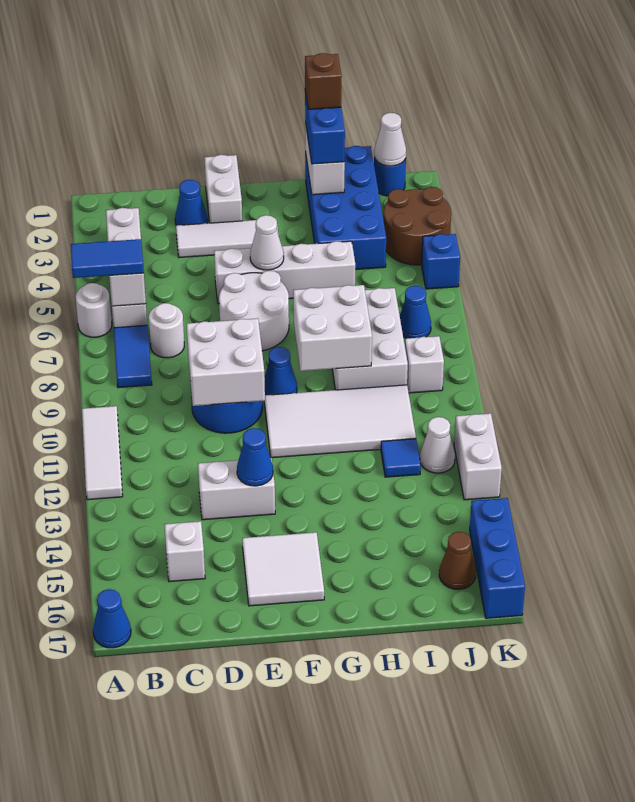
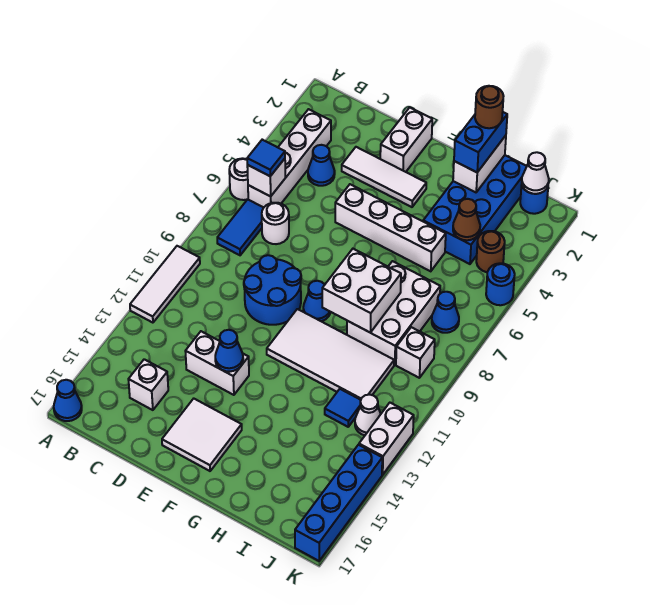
blue tile A6:B6 level 3 -> blue tile B6 level 3
blue cone D2 level 1 -> blue cone C4 level 1
white brick D9:E10 level 2 -> none
white round brick E6:F7 level 1 -> none
white cone F5 level 2 -> none
brown brick H1 level 4 -> brown round brick H1 level 4
brown round brick J3:K4 level 1 -> brown round brick J4 level 1
brown cone J16 level 1 -> brown cone I4 level 2
blue brick K5 level 1 -> blue round brick K5 level 1
blue brick K15:K17 level 1 -> blue brick K14:K17 level 1

